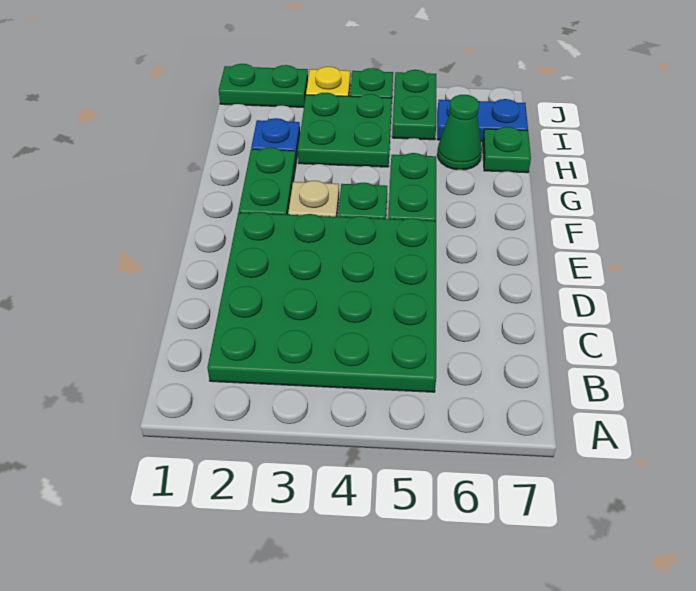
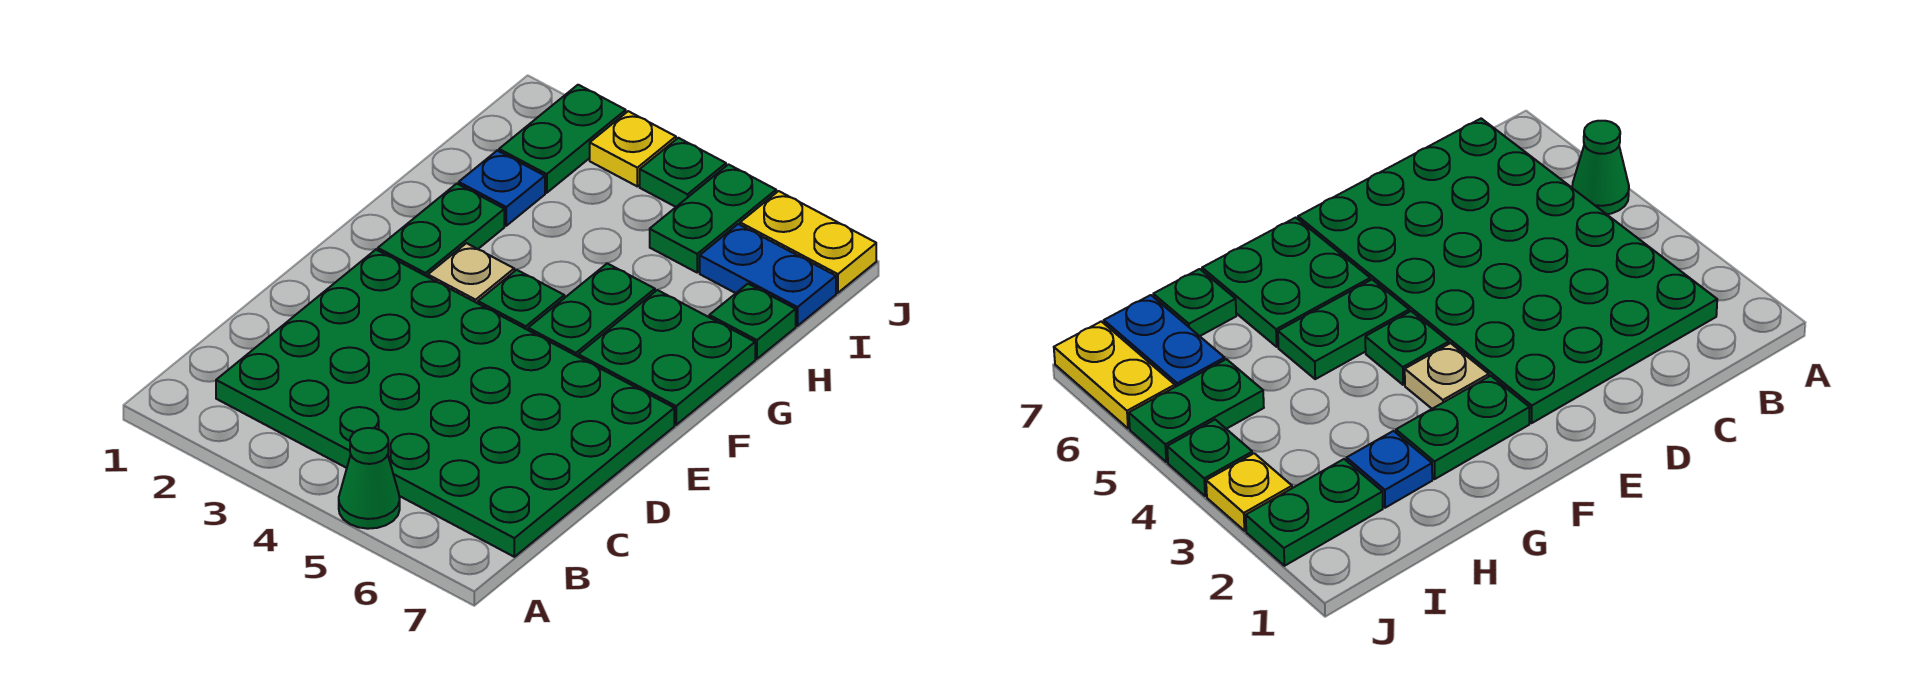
green plate B2:E5 level 1 -> green plate B2:E7 level 1
green plate H3:I4 level 1 -> green plate F6:G7 level 1
green cone H6 level 1 -> green cone A5 level 1
green plate J1:J2 level 1 -> green plate I2:J2 level 1
none -> yellow plate J6:J7 level 1

